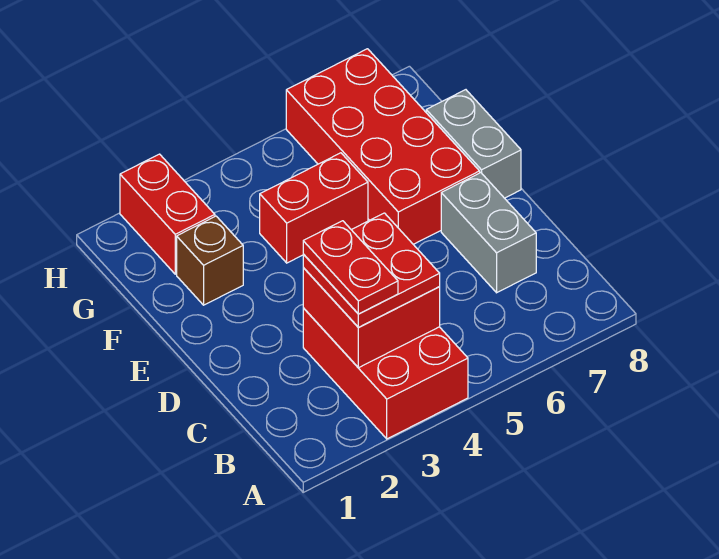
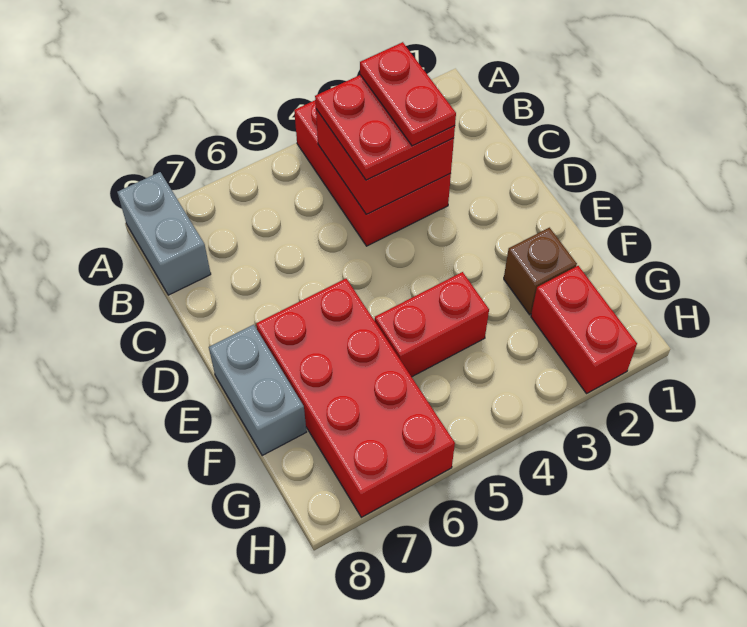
grey brick C7:D7 level 1 -> grey brick A8:B8 level 1

